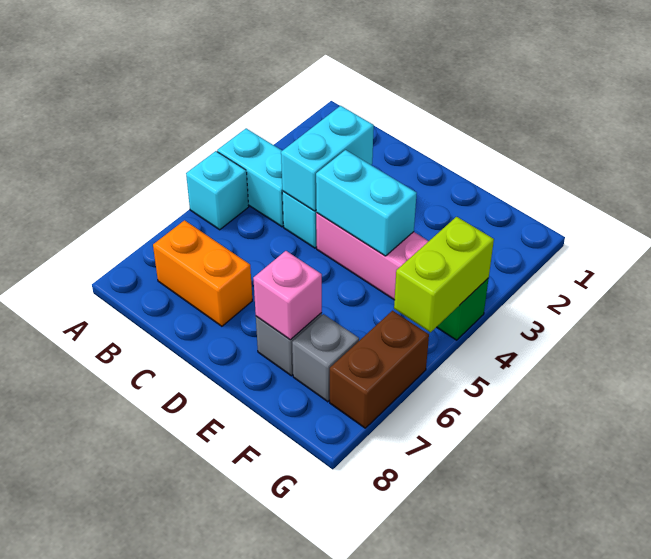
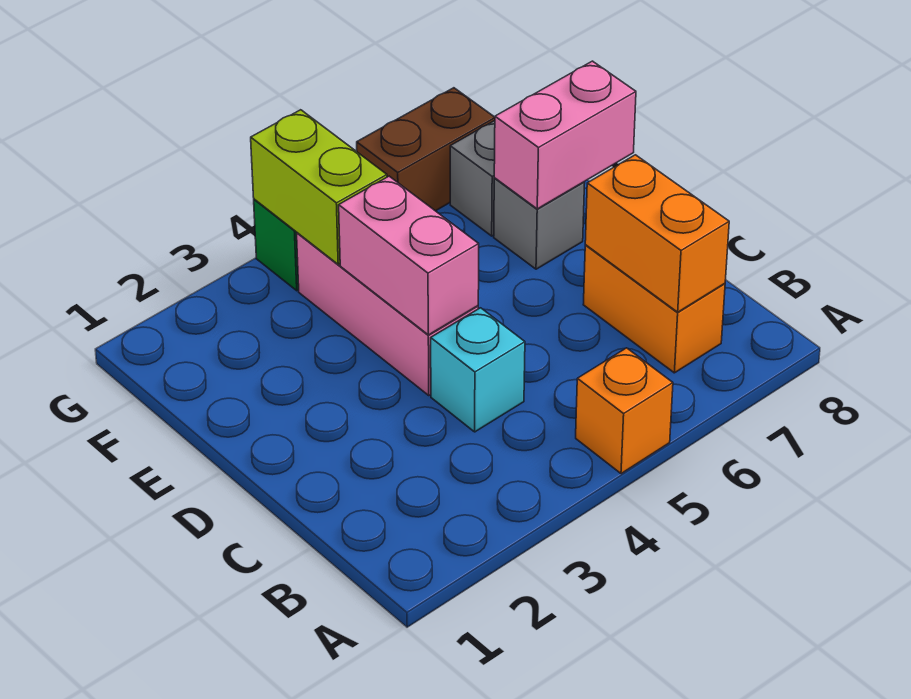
cyan brick A4:B4 level 1 -> none
cyan brick A5 level 1 -> orange brick A5 level 1
none -> orange brick B7:C7 level 2
cyan brick C3:C4 level 2 -> none
cyan brick D4:E4 level 2 -> pink brick D4:E4 level 2
pink brick E7 level 2 -> pink brick E7:E8 level 2
lime brick G4:G5 level 2 -> lime brick F4:G4 level 2

